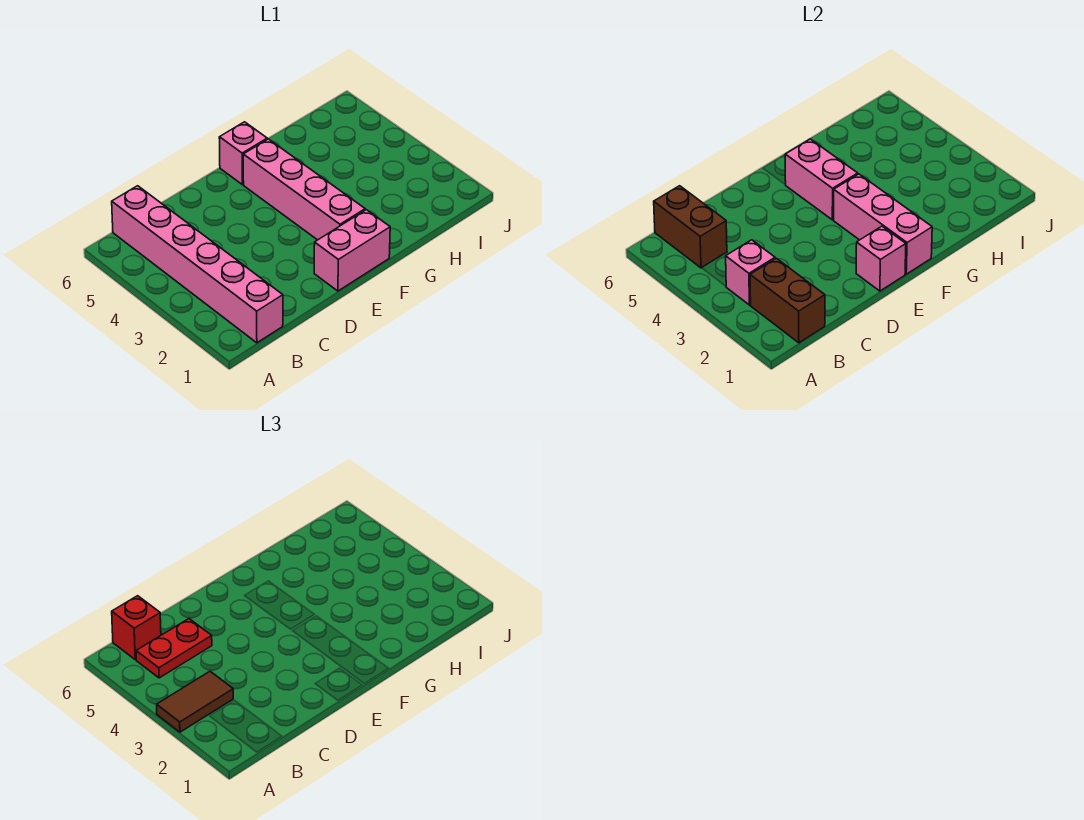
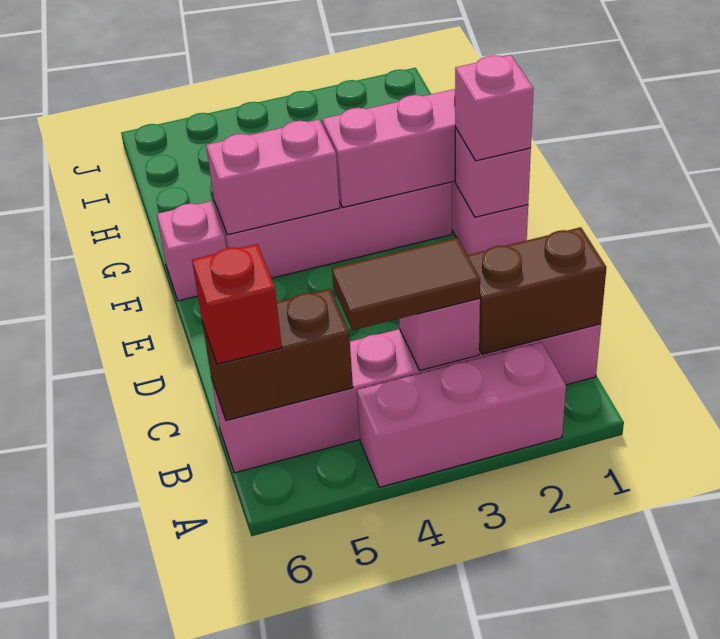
none -> pink brick A2:A4 level 1
brown tile A3:B3 level 3 -> brown tile B3:B4 level 3
red plate B5:C5 level 3 -> none
none -> pink brick E1 level 3

